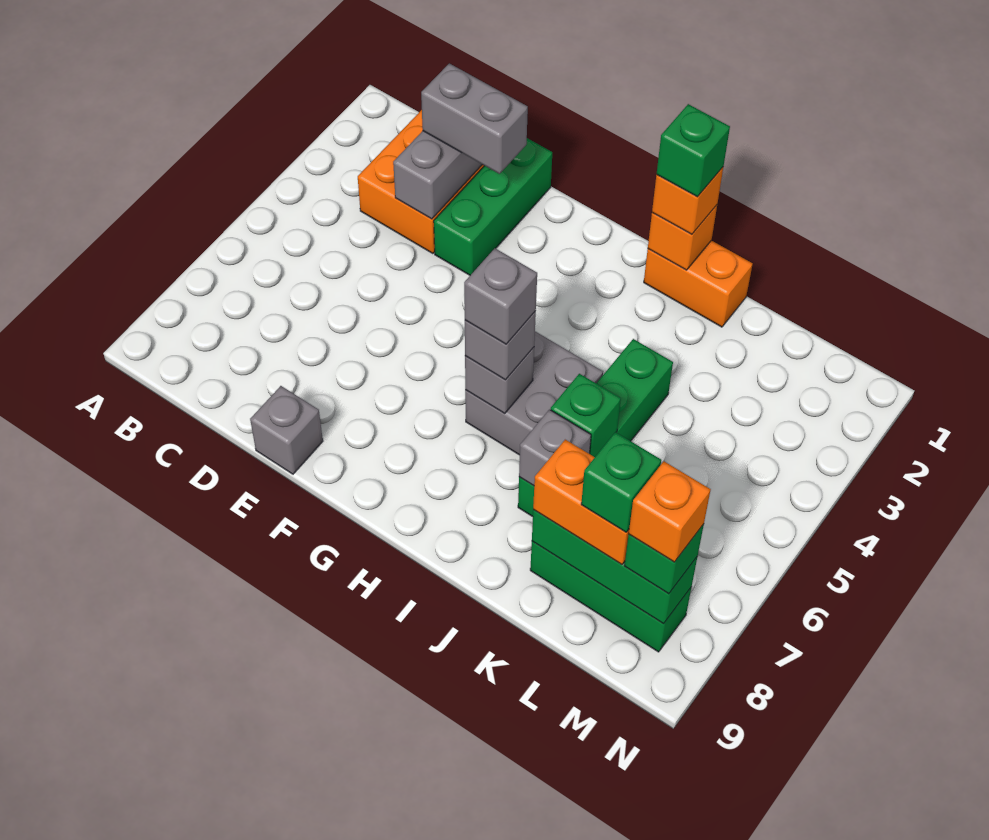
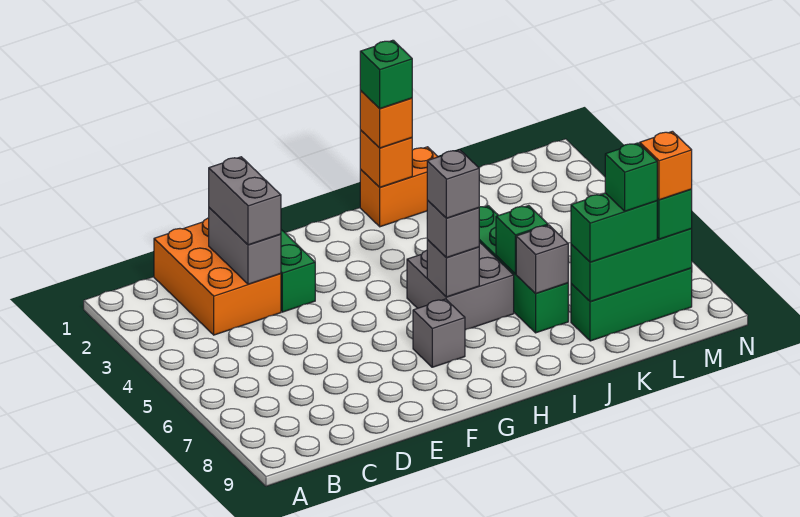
grey brick D2:E2 level 3 -> grey brick D2:D3 level 3
grey brick E9 level 1 -> grey brick G7 level 1
orange brick K8:L8 level 3 -> green brick K8:L8 level 3

